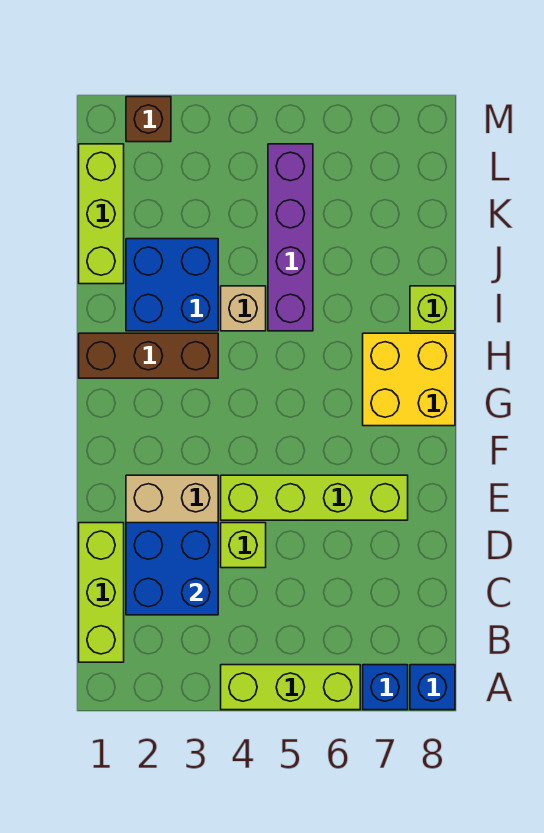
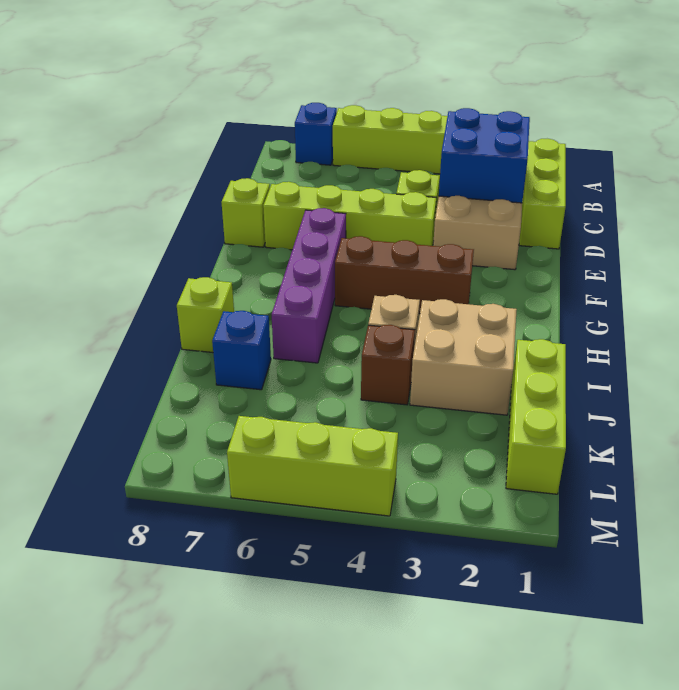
blue brick A8 level 1 -> blue brick J7 level 1
none -> lime brick E8 level 1
yellow brick G7:H8 level 1 -> none
brown brick H1:H3 level 1 -> brown brick G3:G5 level 1
blue brick I2:J3 level 1 -> tan brick I2:J3 level 1
purple brick I5:L5 level 1 -> purple brick F6:I6 level 1
brown brick M2 level 1 -> brown brick J4 level 1
none -> lime brick M4:M6 level 1

